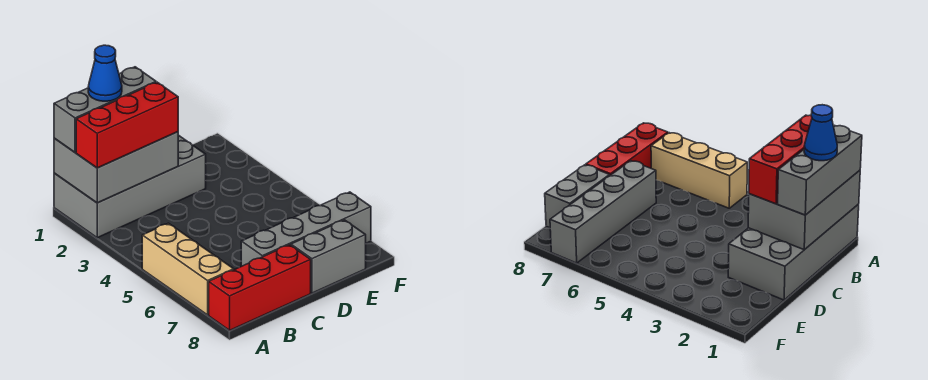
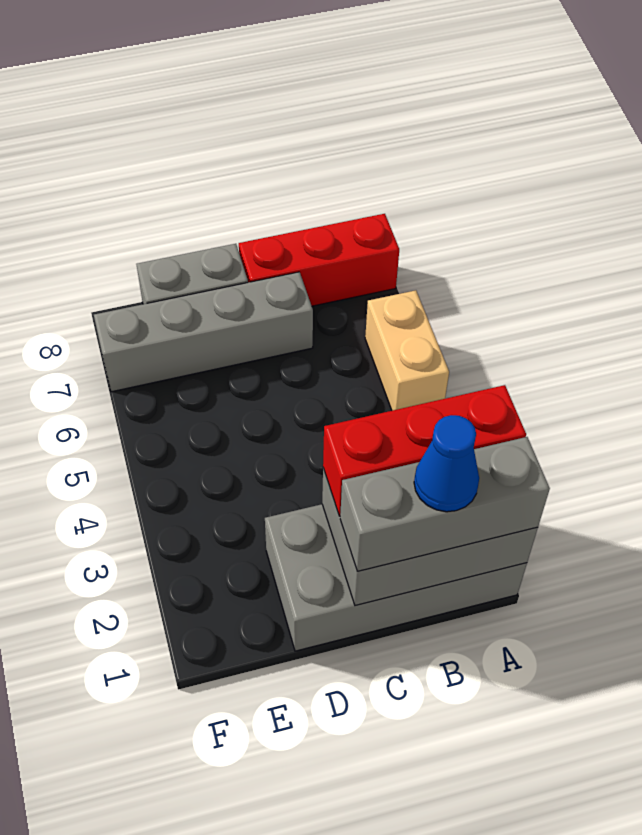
tan brick A5:A7 level 1 -> tan brick A5:A6 level 1

